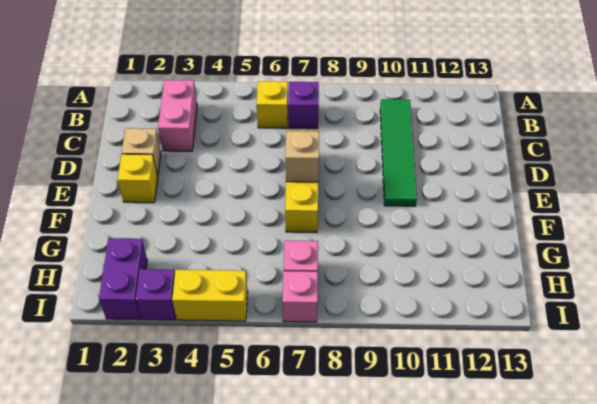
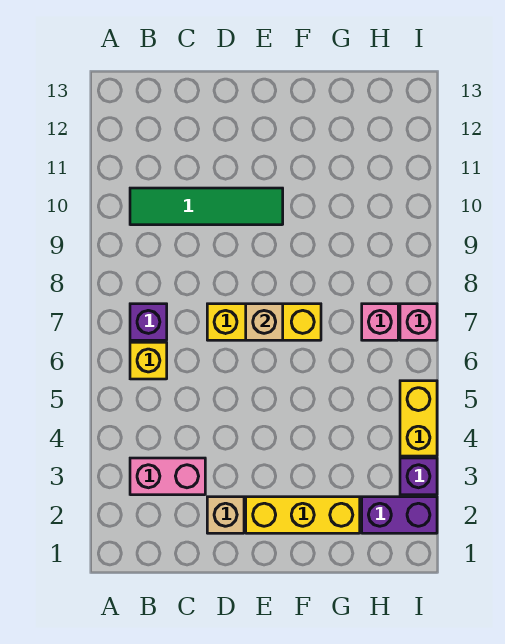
yellow brick E2 level 1 -> yellow brick E2:G2 level 1

